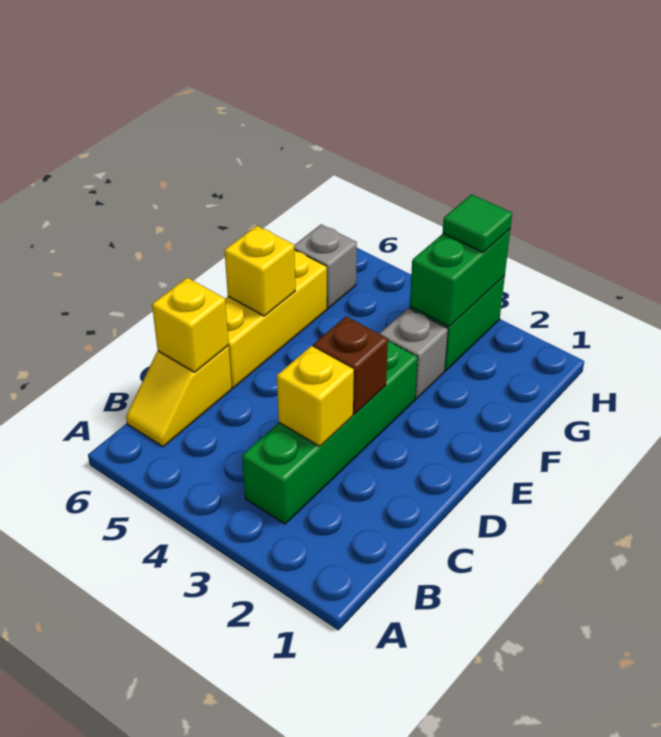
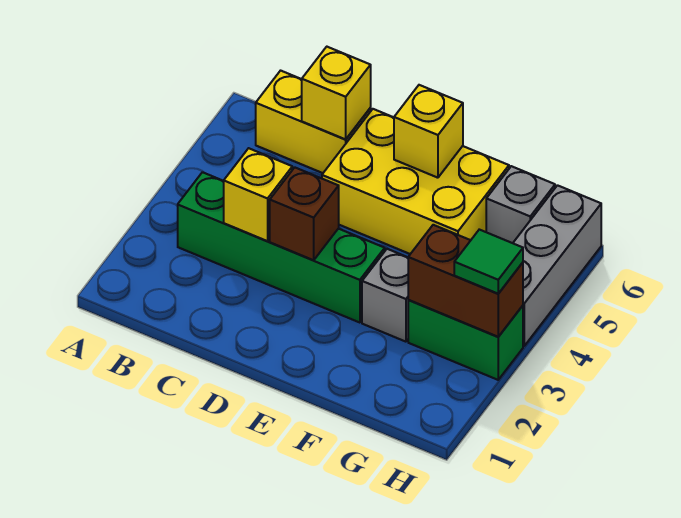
yellow slope B6:C6 level 1 top C -> yellow brick B6:C6 level 1
yellow brick D6:F6 level 1 -> yellow brick D5:F6 level 1
green brick G3:H3 level 2 -> brown brick G3:H3 level 2
none -> grey brick H4:H6 level 1

